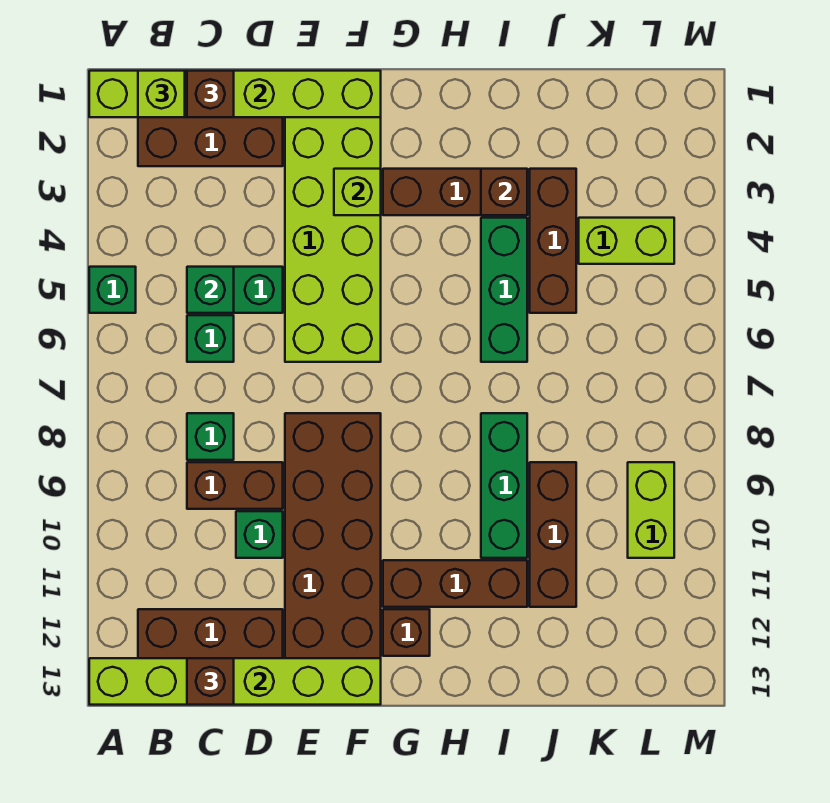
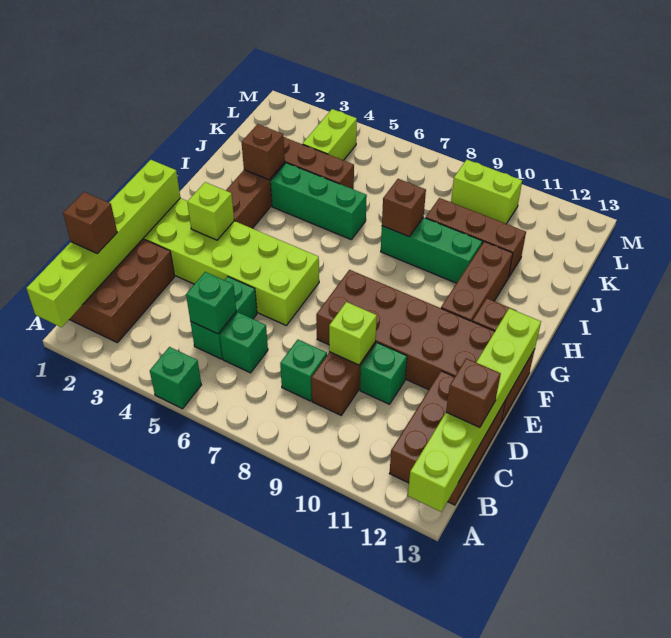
lime brick B1 level 3 -> lime brick D9 level 2
none -> brown brick I8 level 2

